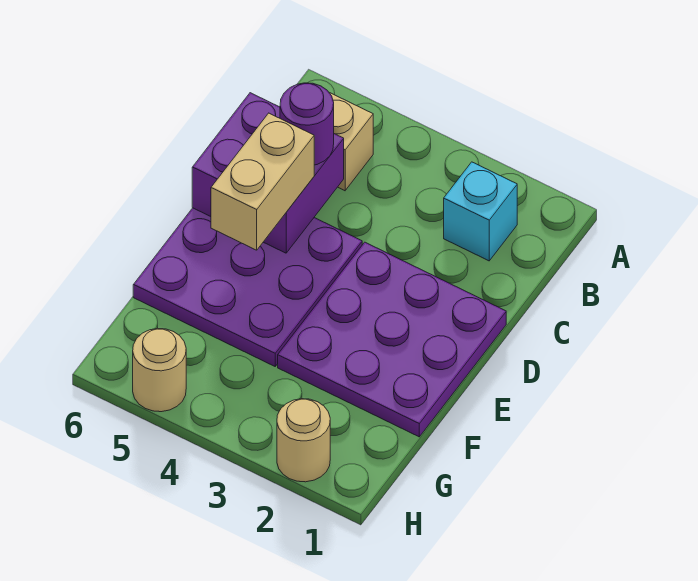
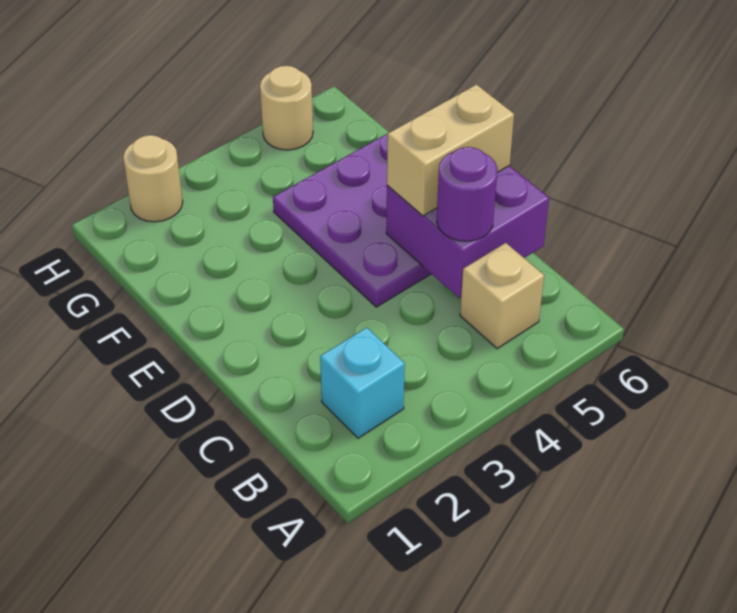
purple plate D1:F3 level 1 -> none
tan brick D5:E5 level 3 -> tan brick D5:D6 level 3

